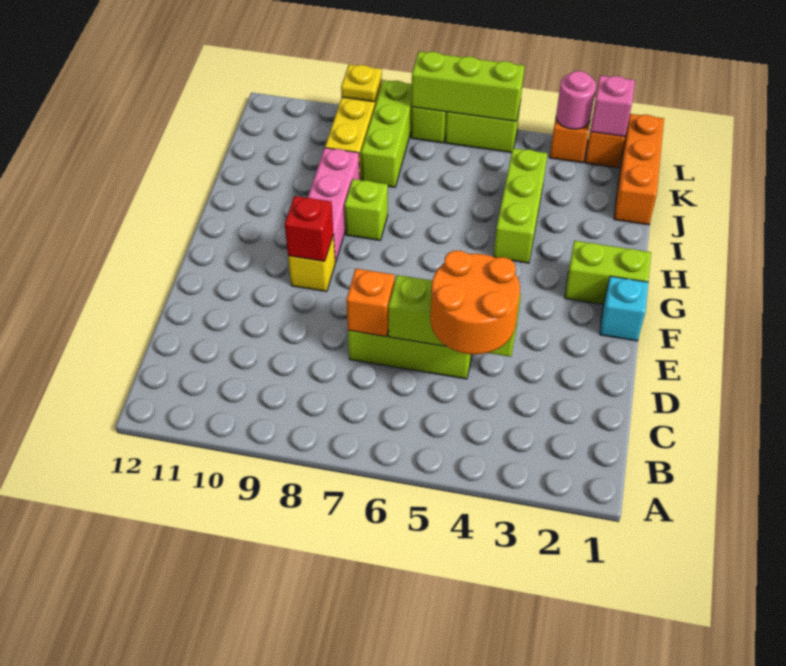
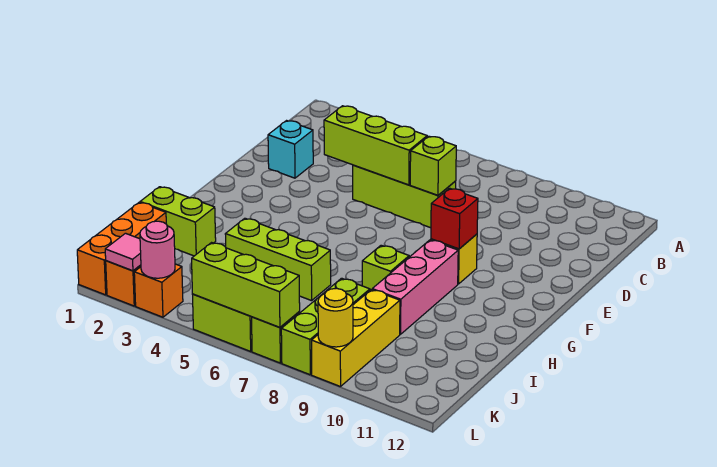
orange round brick C4:D5 level 3 -> none
orange brick D7 level 2 -> lime brick D7 level 2
cyan brick F1 level 1 -> cyan brick D2 level 1
lime brick G1:G2 level 1 -> lime brick I1:I2 level 1
lime brick H4:J4 level 1 -> lime brick I4:I6 level 1
pink brick L2 level 2 -> pink tile L2 level 2
yellow plate L9 level 2 -> yellow round brick L9 level 2

